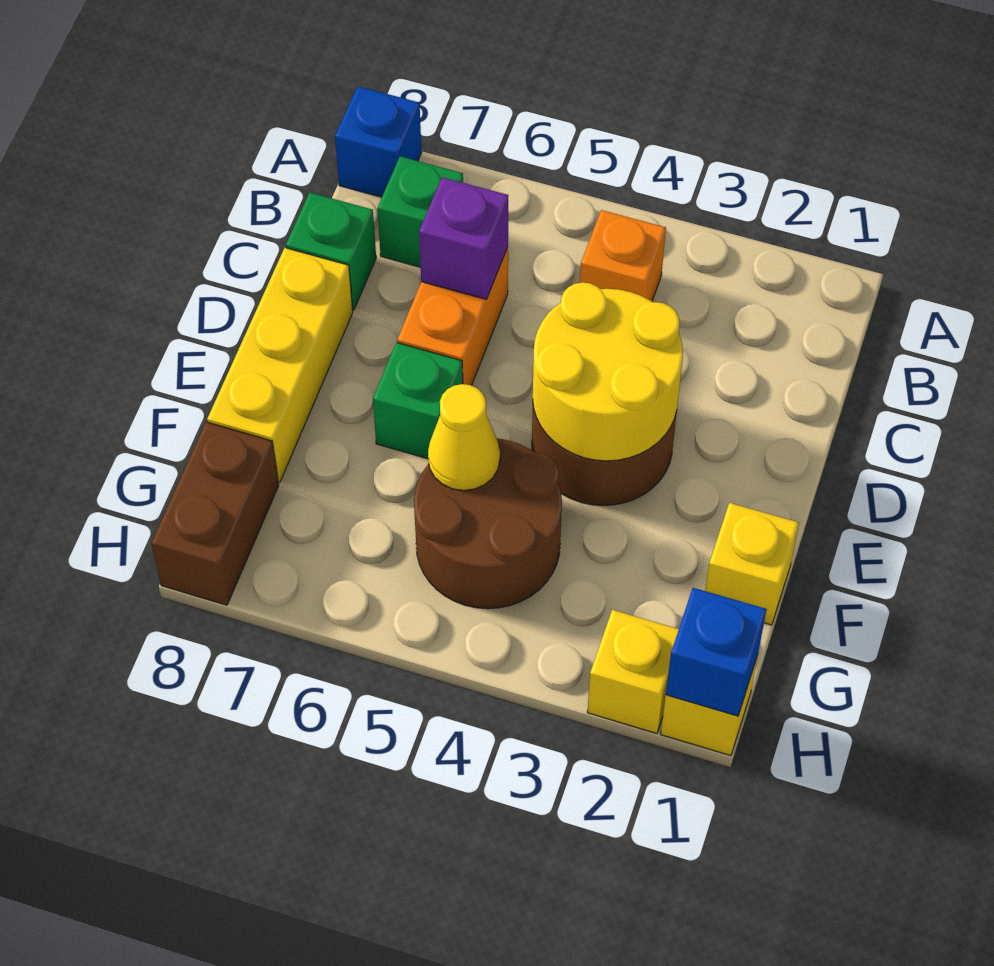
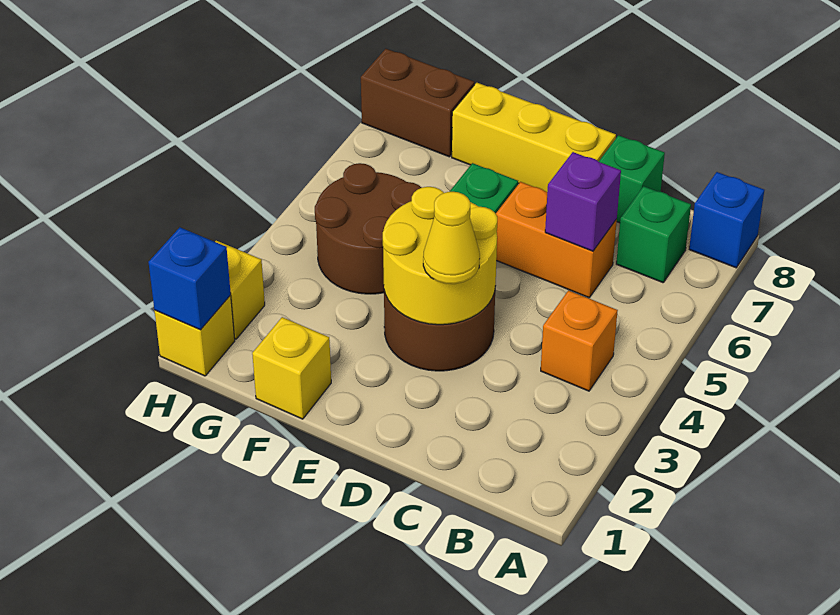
yellow cone F5 level 2 -> yellow cone D3 level 3

